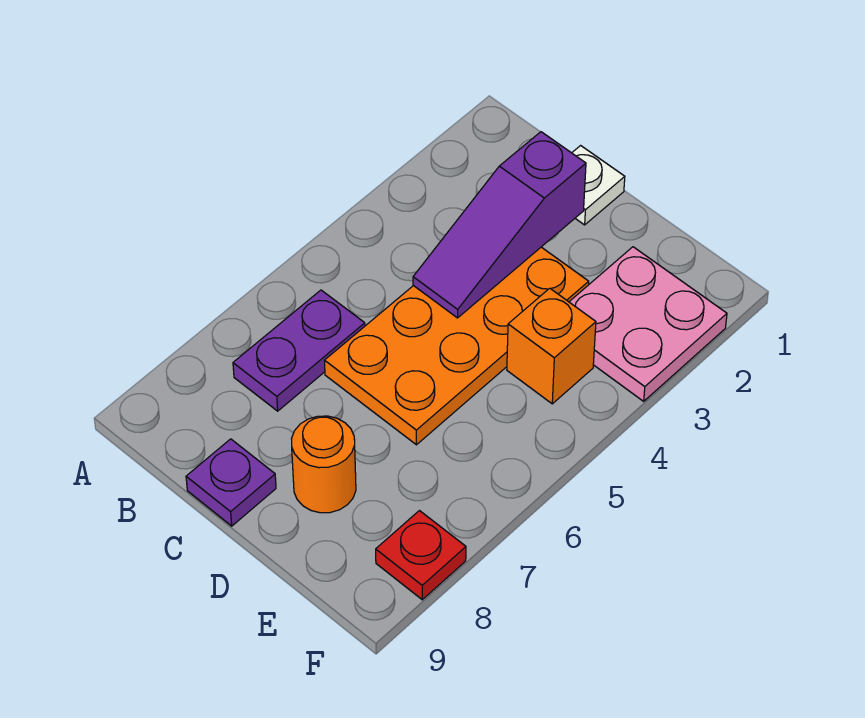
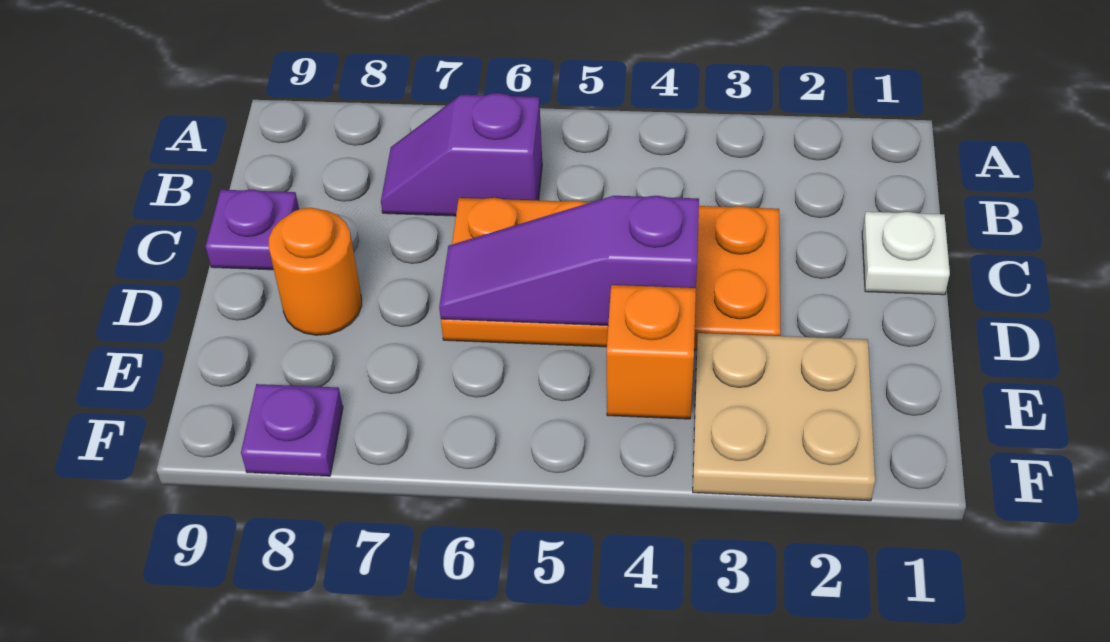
purple plate B6:B7 level 1 -> purple slope B6:B7 level 1 top 6
purple slope C2:C4 level 2 top 2 -> purple slope D4:D6 level 2 top 4
pink plate E2:F3 level 1 -> tan plate E2:F3 level 1
red plate F8 level 1 -> purple plate F8 level 1

